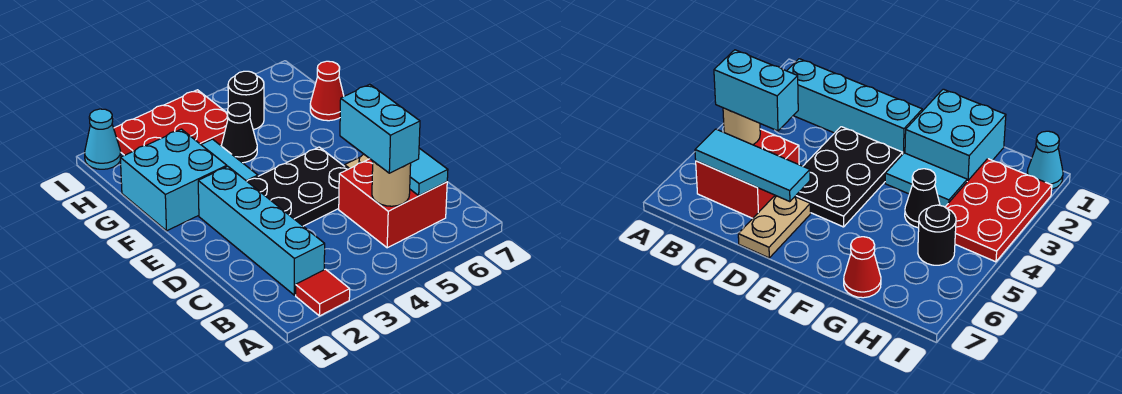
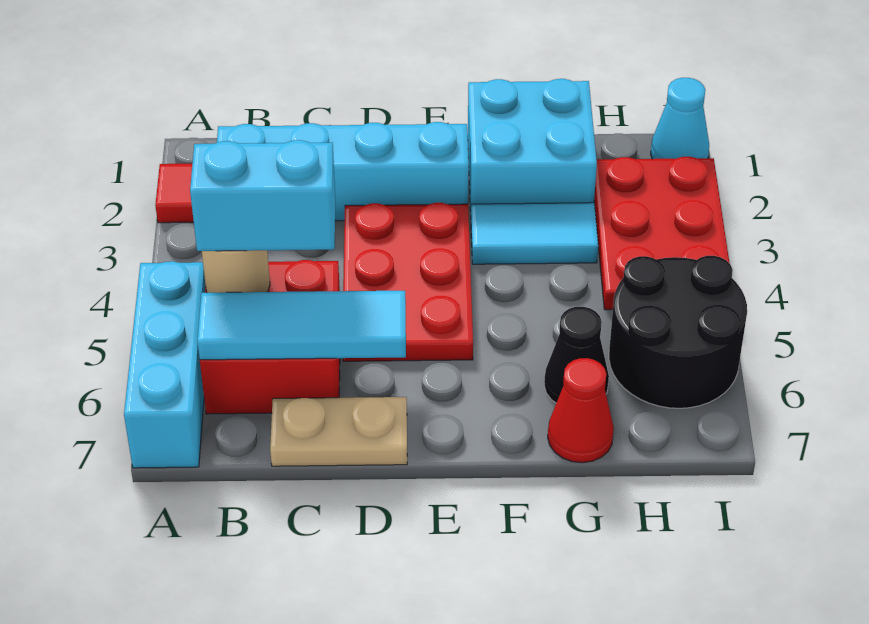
none -> cyan brick A5:A7 level 1
black plate D3:E5 level 1 -> red plate D3:E5 level 1
tan plate D6:D7 level 1 -> tan plate C7:D7 level 1
black cone G4 level 1 -> black cone G6 level 1
black round brick H5 level 1 -> black round brick H5:I6 level 1

